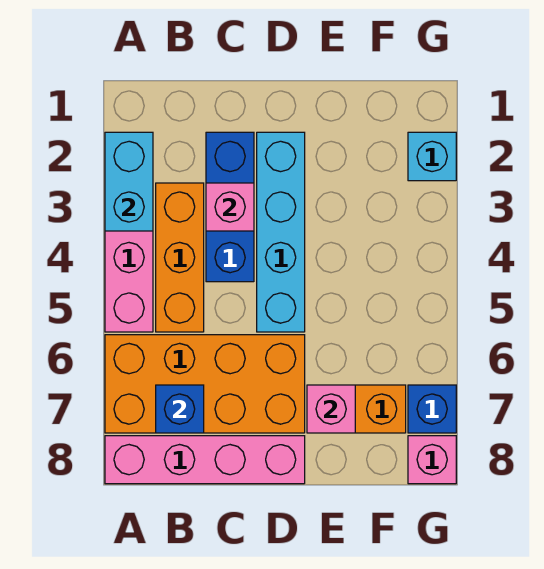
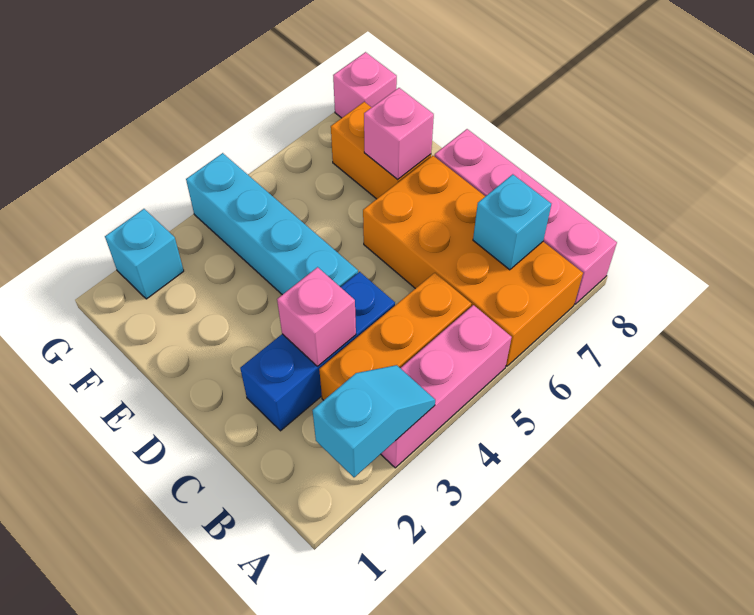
cyan brick A2:A3 level 2 -> cyan slope A2:A3 level 2 top 2
blue brick B7 level 2 -> cyan brick B7 level 2
cyan brick D2:D5 level 1 -> cyan brick D4:G4 level 1
blue brick G7 level 1 -> none

